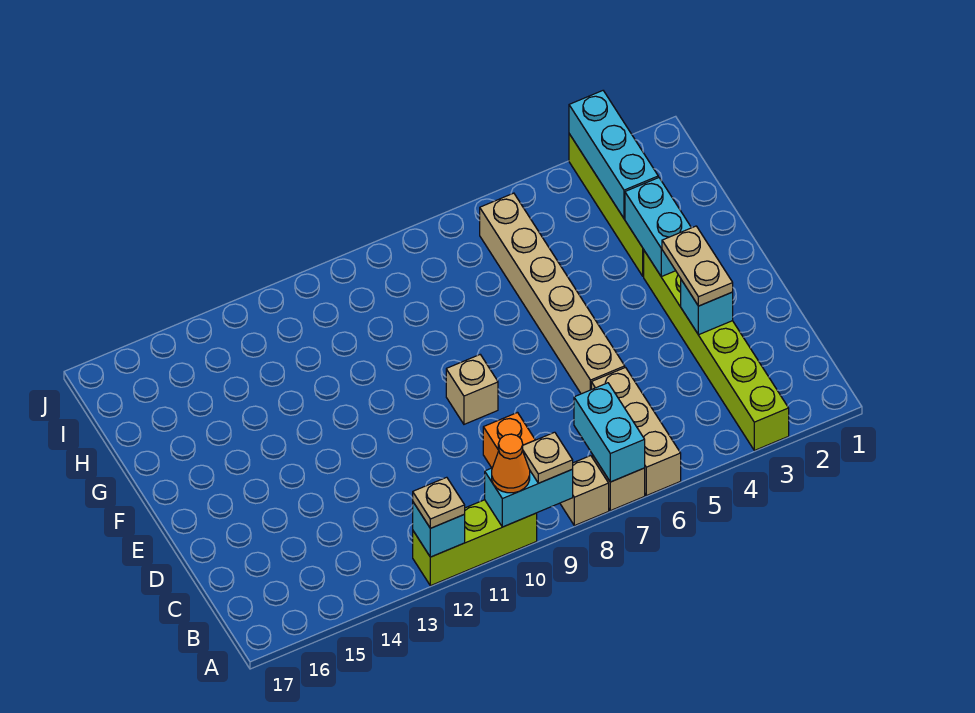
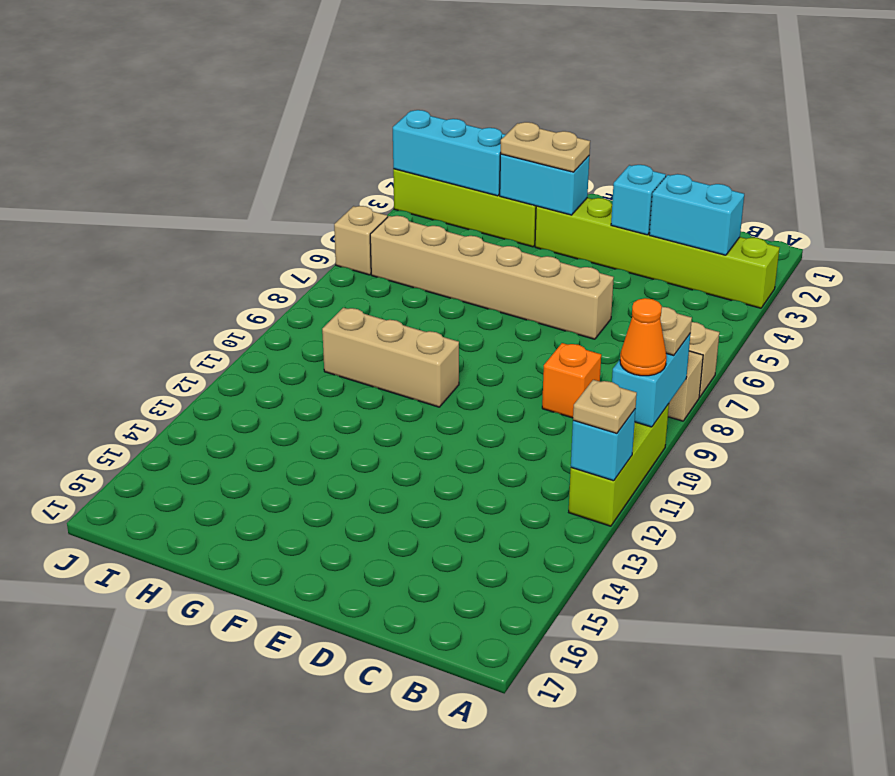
tan brick A6:C6 level 1 -> tan brick F10:H10 level 1
cyan brick A7:B7 level 2 -> cyan brick B3:C3 level 2
tan plate D3:E3 level 3 -> tan plate F3:G3 level 3
tan brick E9 level 1 -> tan brick J6 level 1

